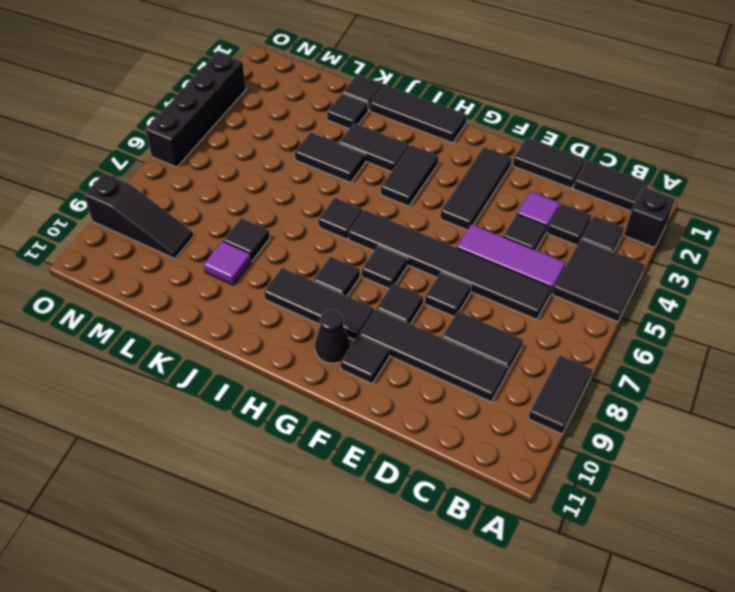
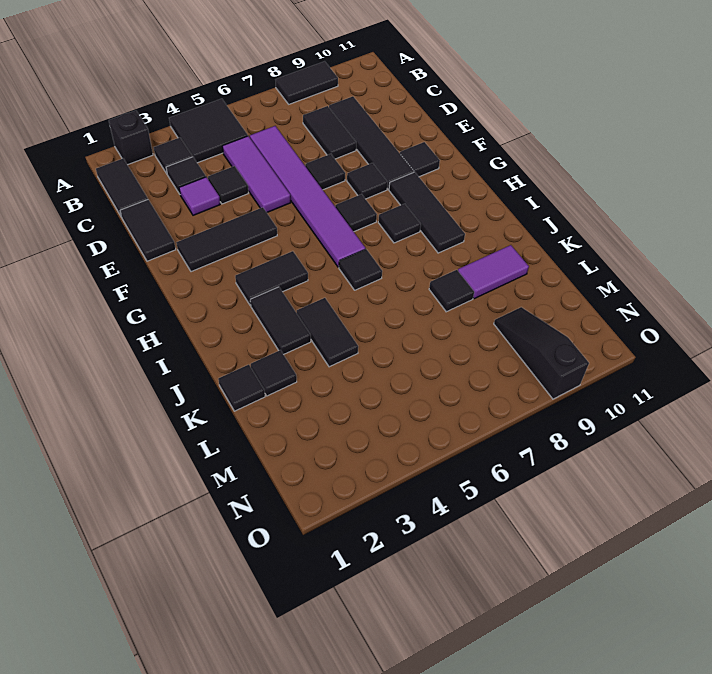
black tile C6:H6 level 1 -> purple tile C6:H6 level 1
black cone G10 level 1 -> none
black tile H1:J1 level 1 -> none
purple tile K9 level 1 -> purple tile K9:K10 level 1
black brick O3:O6 level 1 -> none

